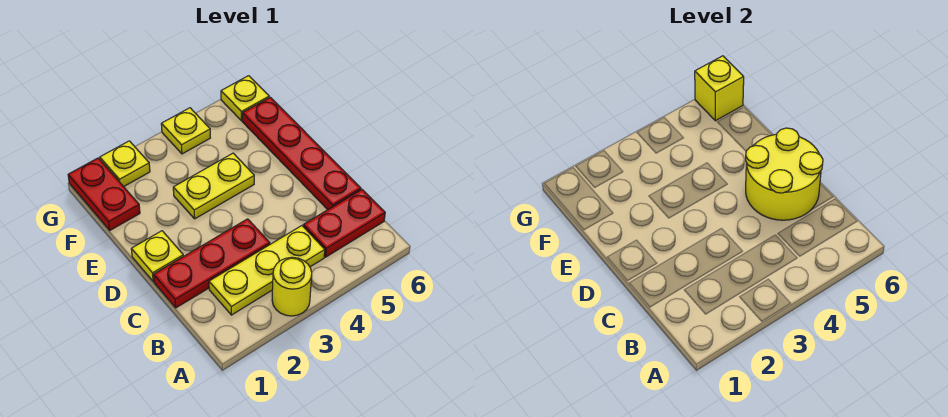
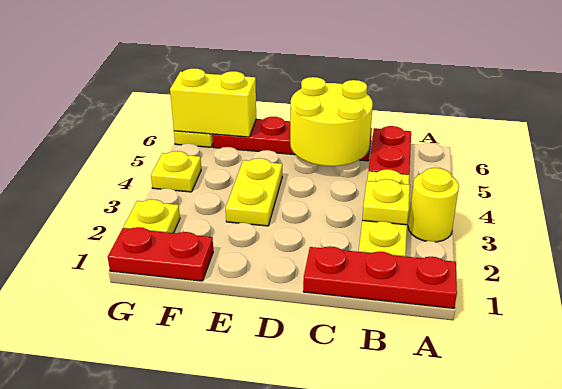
red plate C1:C3 level 1 -> red plate A1:C1 level 1
yellow plate D1 level 1 -> yellow plate B3 level 2
yellow brick G6 level 2 -> yellow brick F6:G6 level 2

